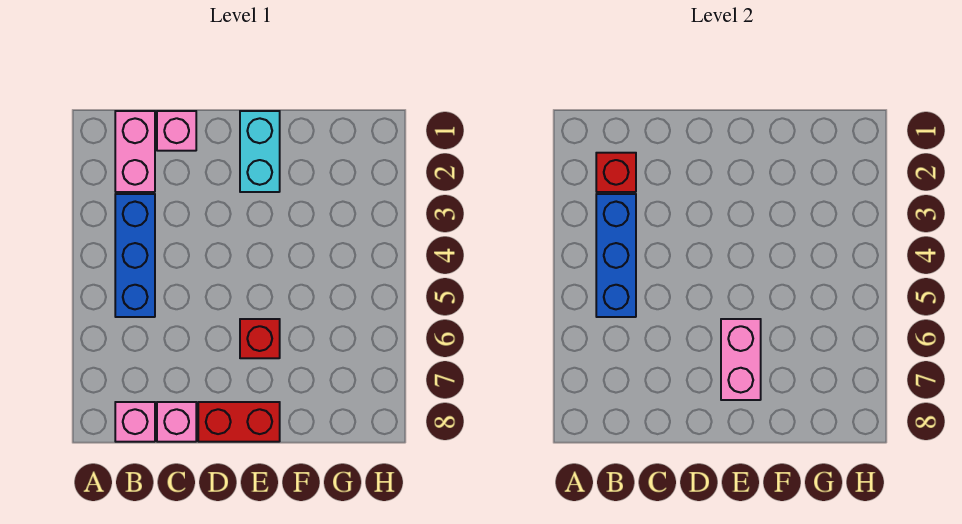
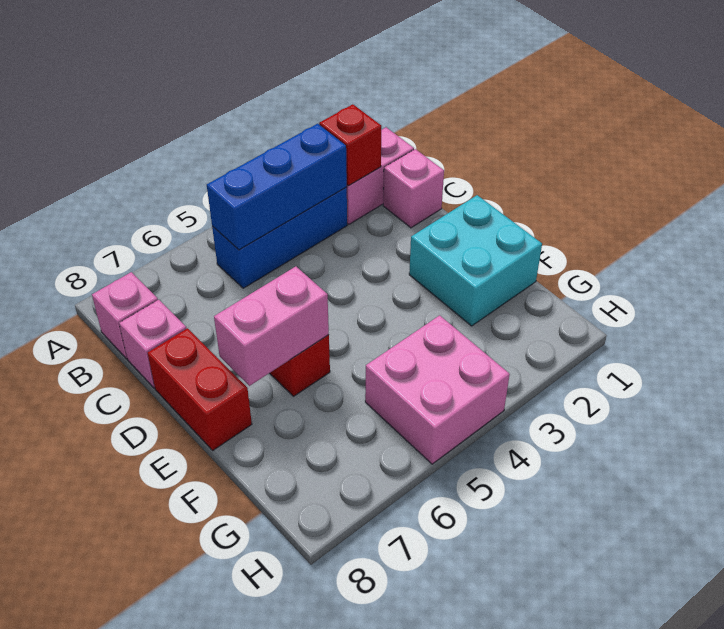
cyan brick E1:E2 level 1 -> cyan brick E1:F2 level 1
none -> pink brick G4:H5 level 1

